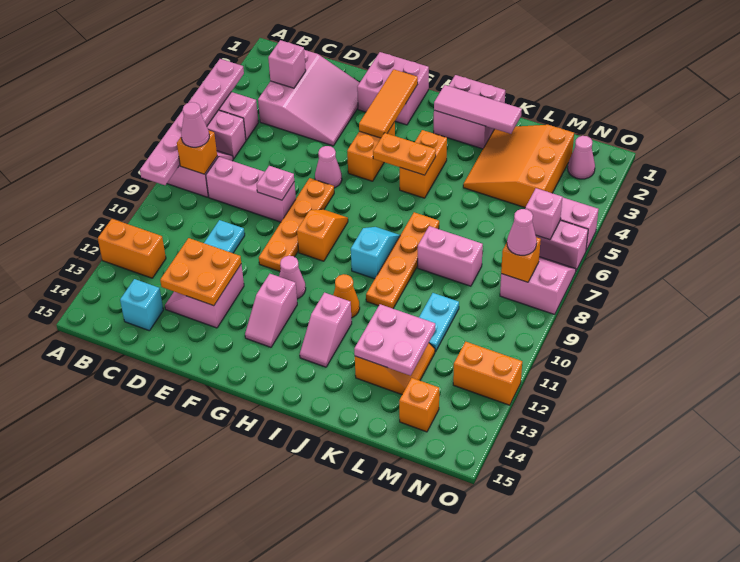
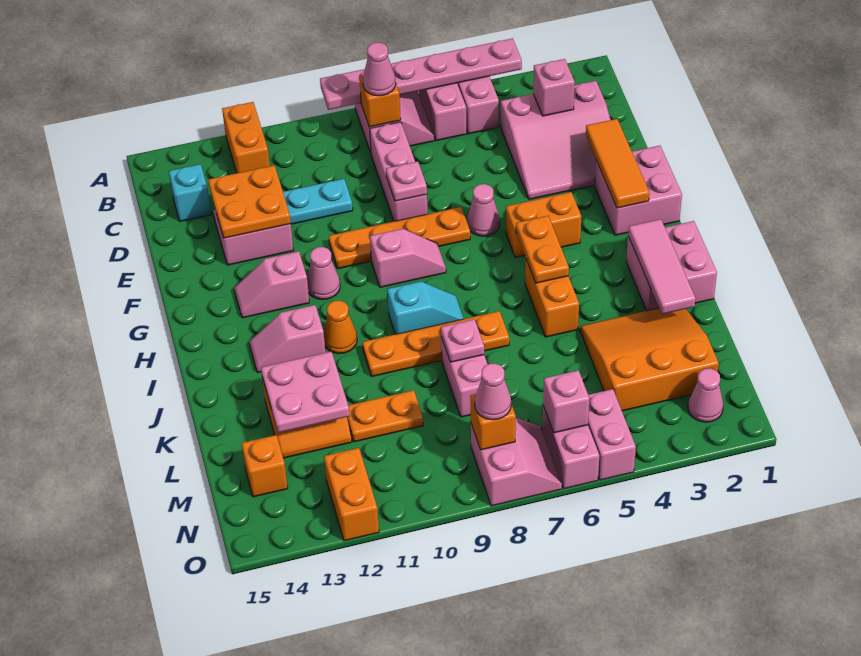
orange tile G2:G4 level 2 -> orange tile E2:G2 level 2
orange slope G8:G9 level 1 top 9 -> pink slope G8:G9 level 1 top 9
orange brick I4:I5 level 1 -> orange brick I5:J5 level 1
none -> pink plate K8 level 2
cyan plate L10:L11 level 1 -> orange plate L10:L11 level 1

